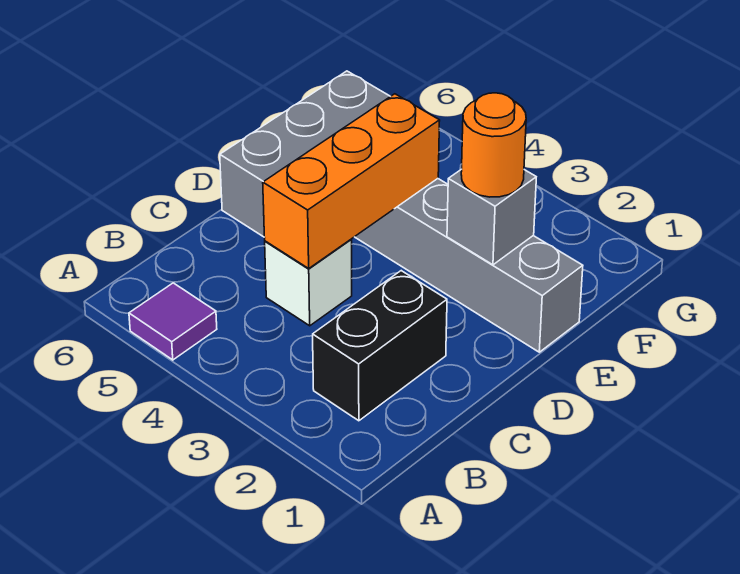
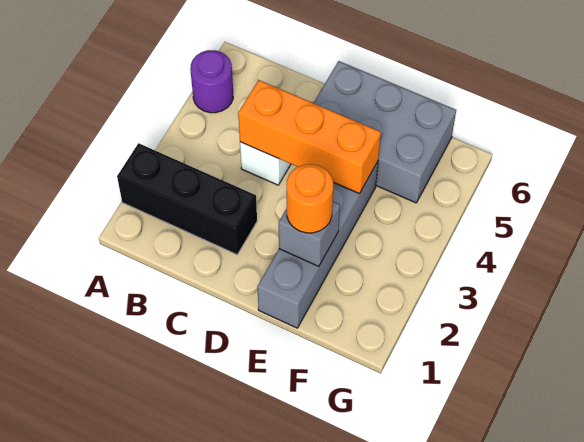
purple tile A5 level 1 -> purple round brick A5 level 1
black brick B2:C2 level 1 -> black brick A2:C2 level 1

